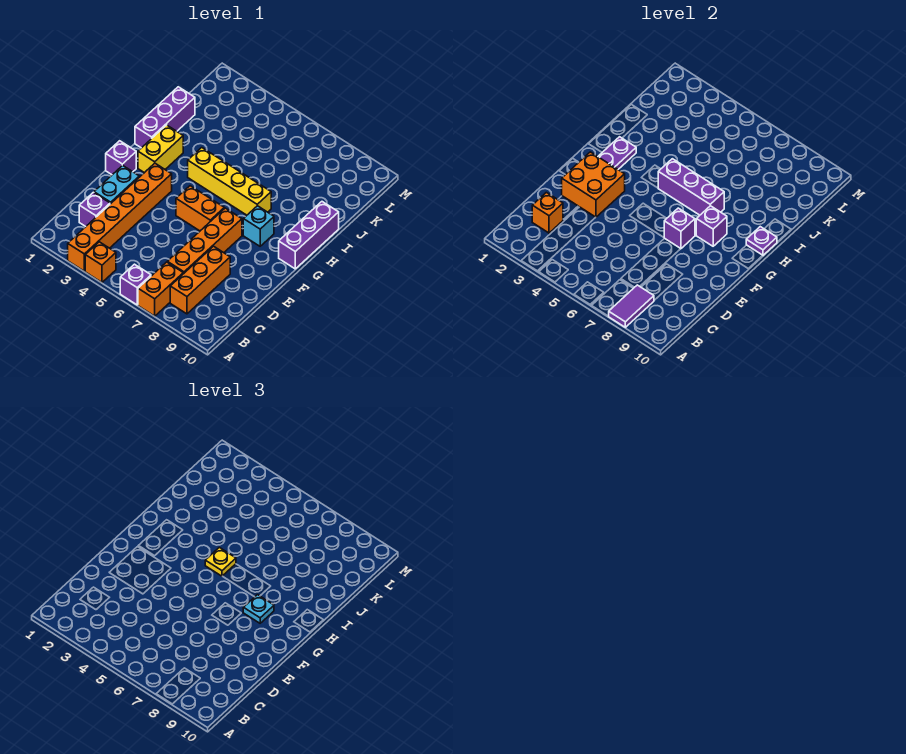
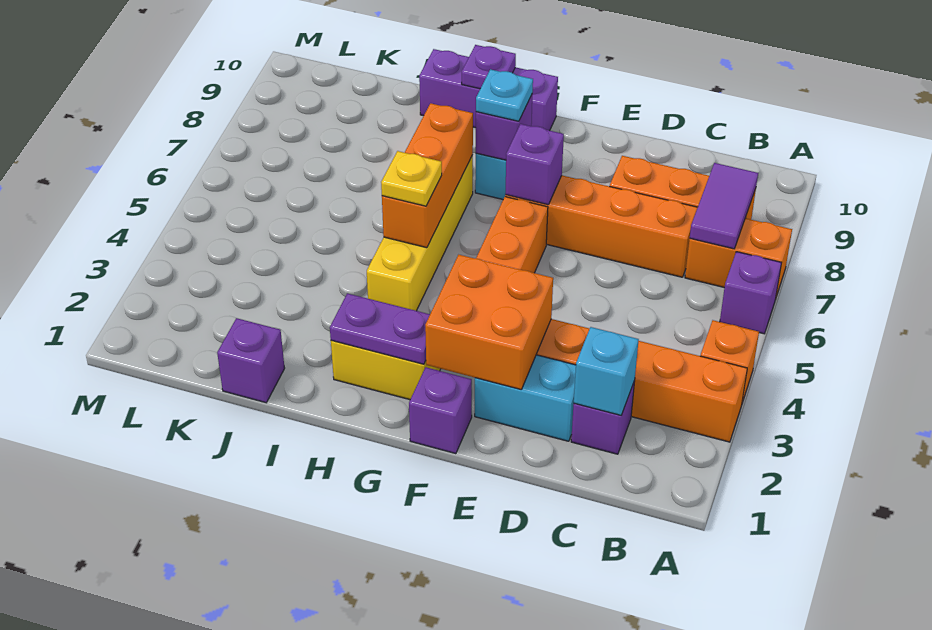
purple tile A8:B8 level 2 -> purple tile B7:B8 level 2
orange brick C2 level 2 -> cyan brick C2 level 2
purple brick H1:J1 level 1 -> purple brick J1 level 1
purple brick H5:H7 level 2 -> orange brick H5:H7 level 2

